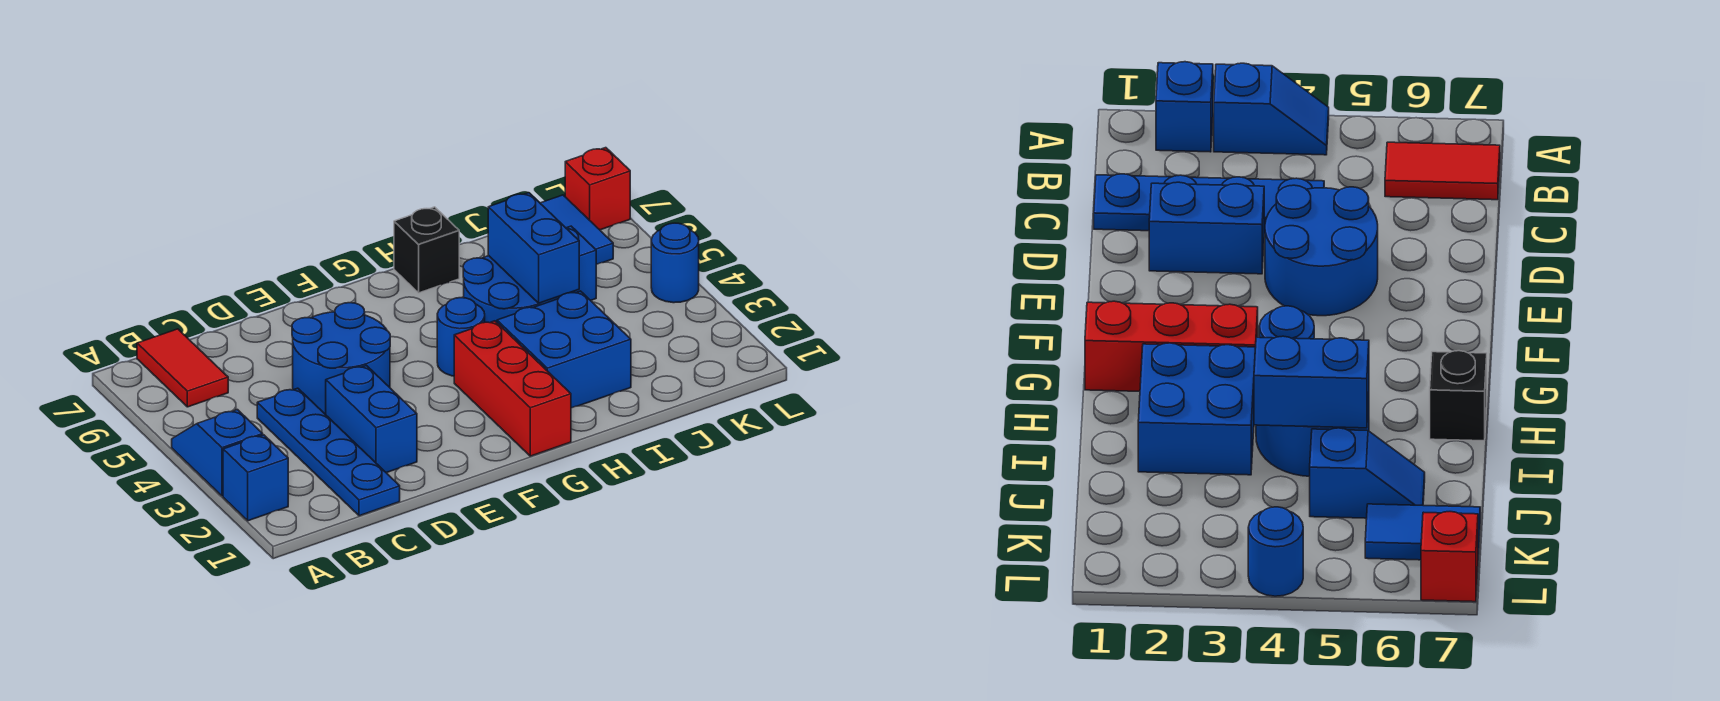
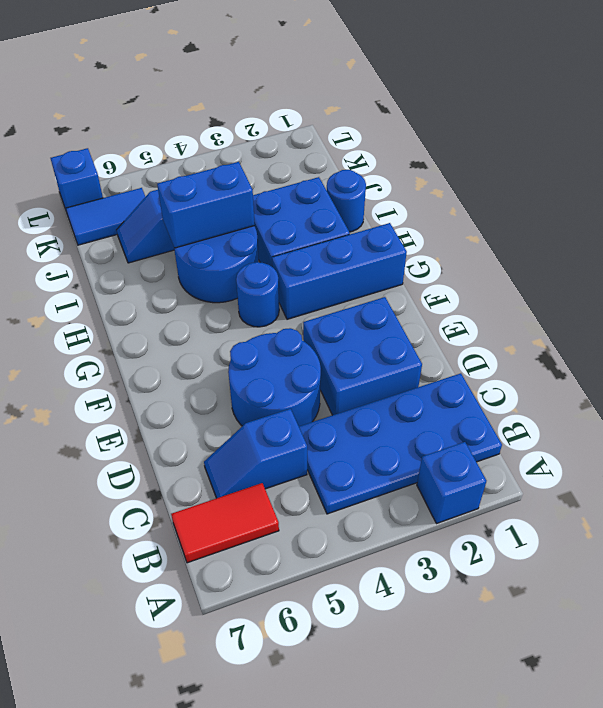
blue slope A3:A4 level 1 top 3 -> blue slope C5:C6 level 1 top 5
blue plate C1:C4 level 1 -> blue plate B1:C4 level 1
blue brick D2:D3 level 1 -> blue brick D2:E3 level 1
red brick G1:G3 level 1 -> blue brick G1:G3 level 1
black brick H7 level 1 -> none
blue round brick L4 level 1 -> blue round brick I1 level 1
red brick L7 level 1 -> blue brick L7 level 1

